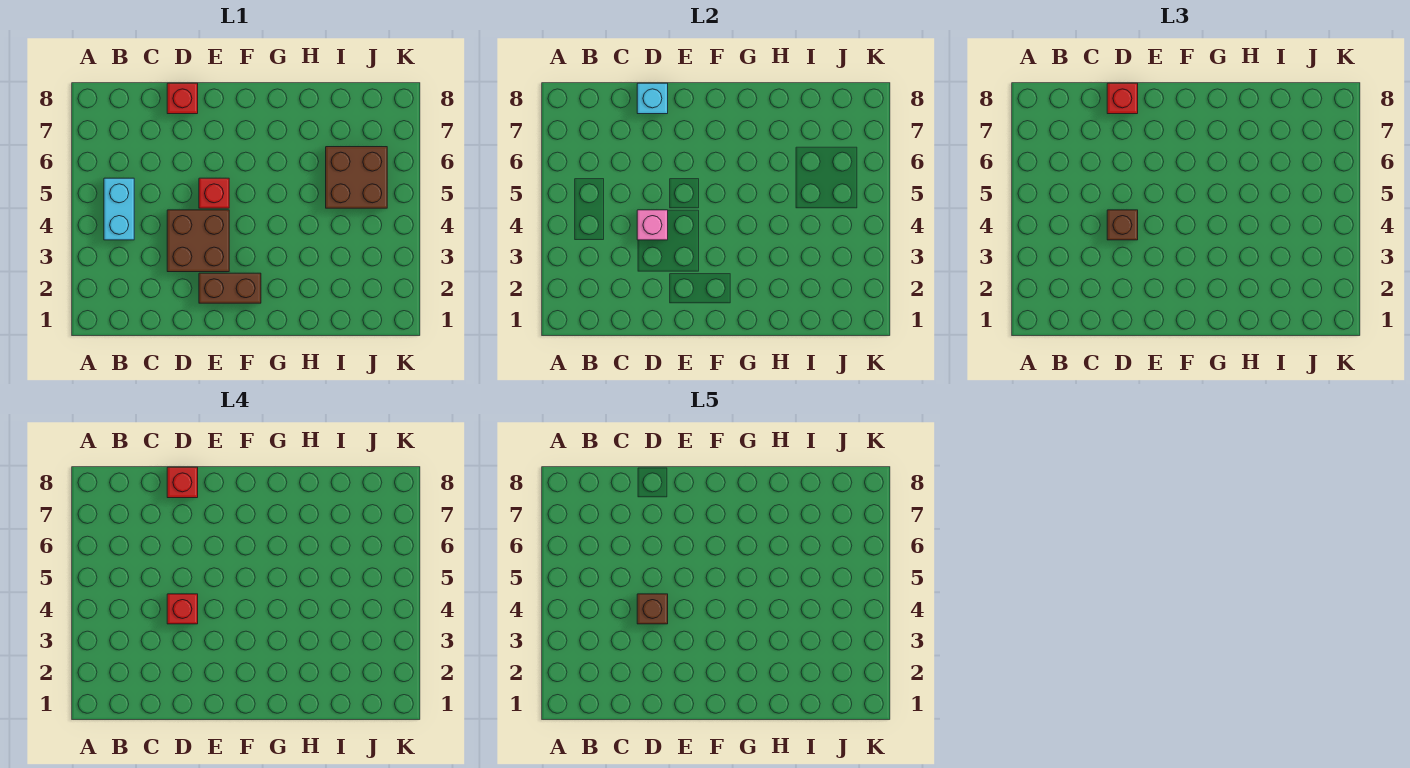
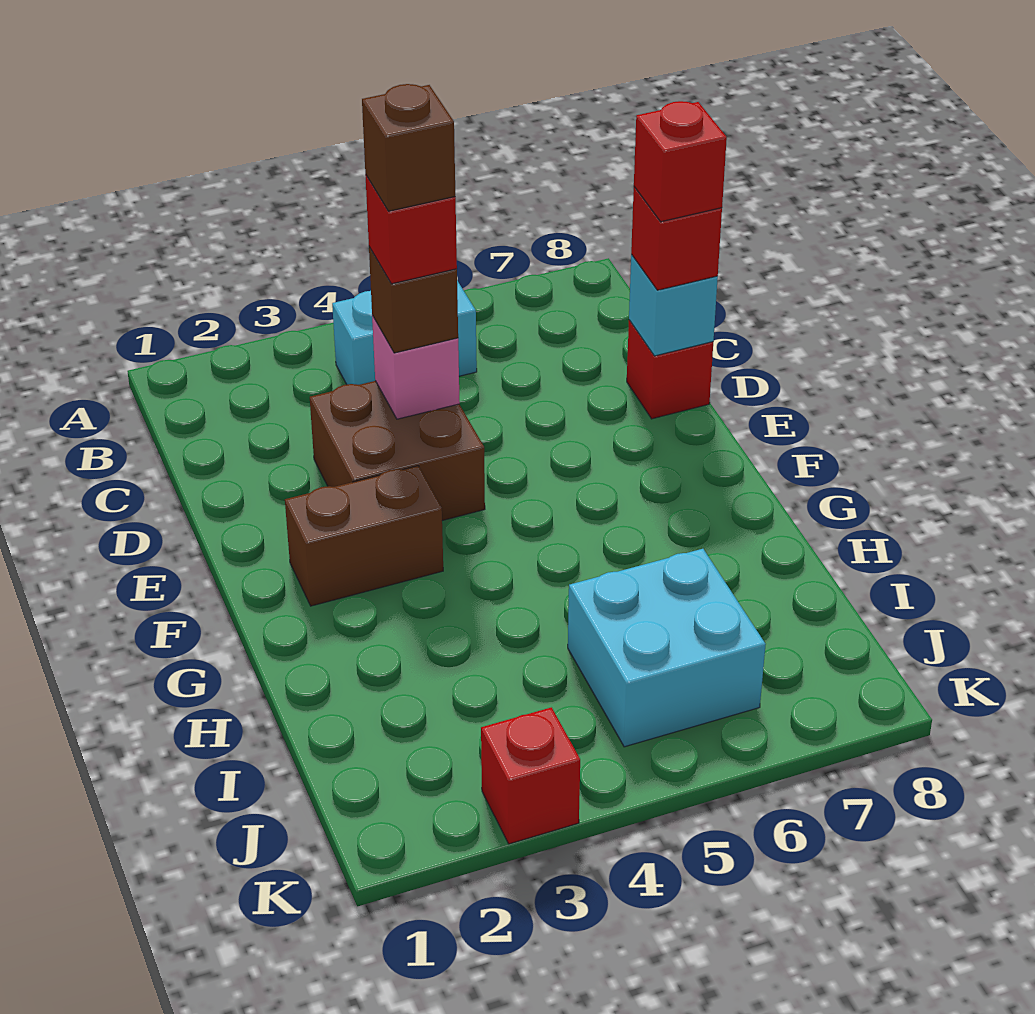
brown brick E2:F2 level 1 -> brown brick F2:F3 level 1
red brick E5 level 1 -> red brick K3 level 1
brown brick I5:J6 level 1 -> cyan brick I5:J6 level 1

